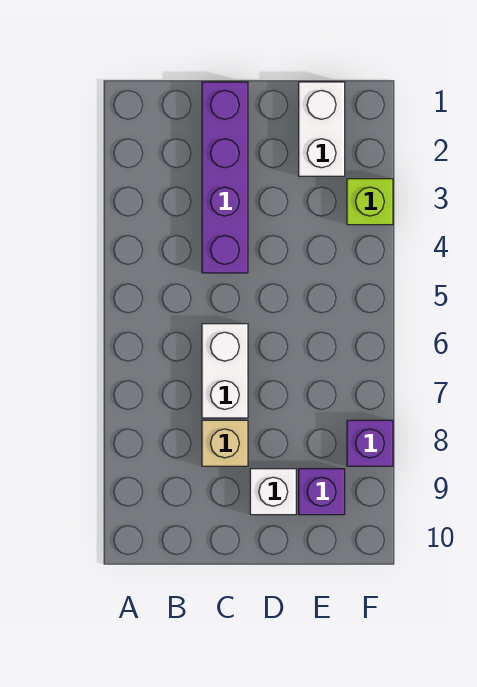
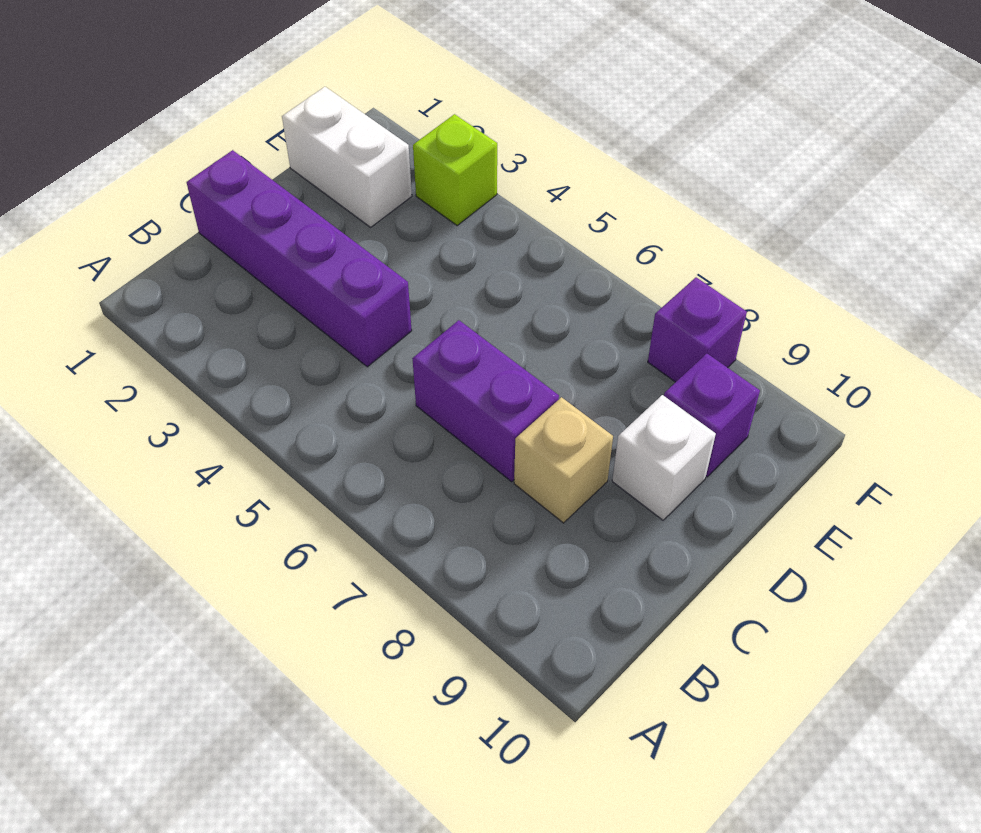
white brick C6:C7 level 1 -> purple brick C6:C7 level 1

